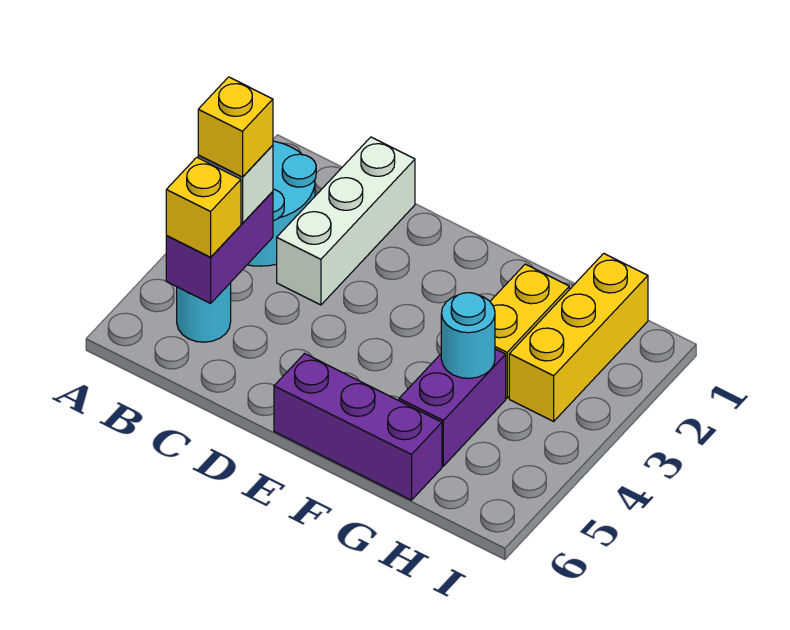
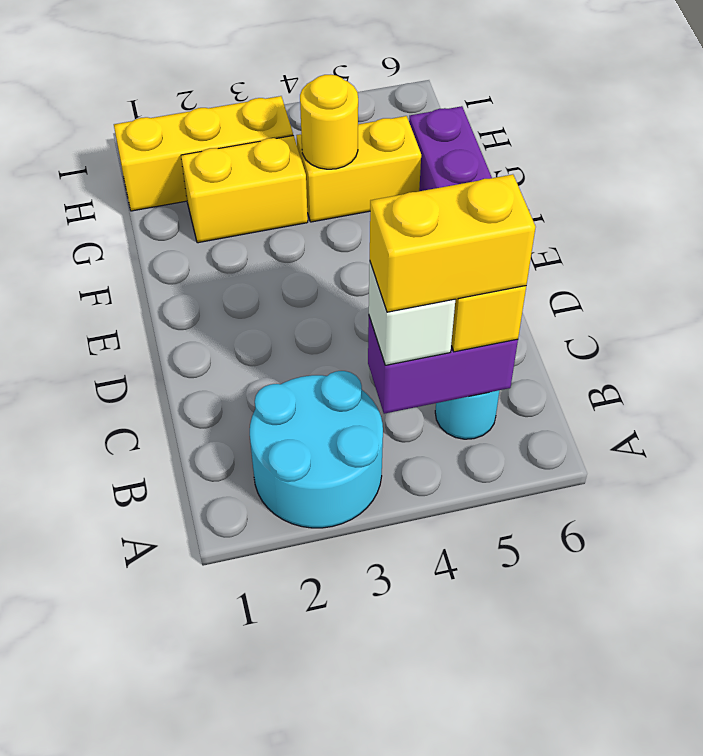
yellow brick B4 level 4 -> yellow brick B4:B5 level 4
white brick C1:C3 level 1 -> none
purple brick G4:G5 level 1 -> yellow brick G4:G5 level 1
cyan round brick G4 level 2 -> yellow round brick G4 level 2

